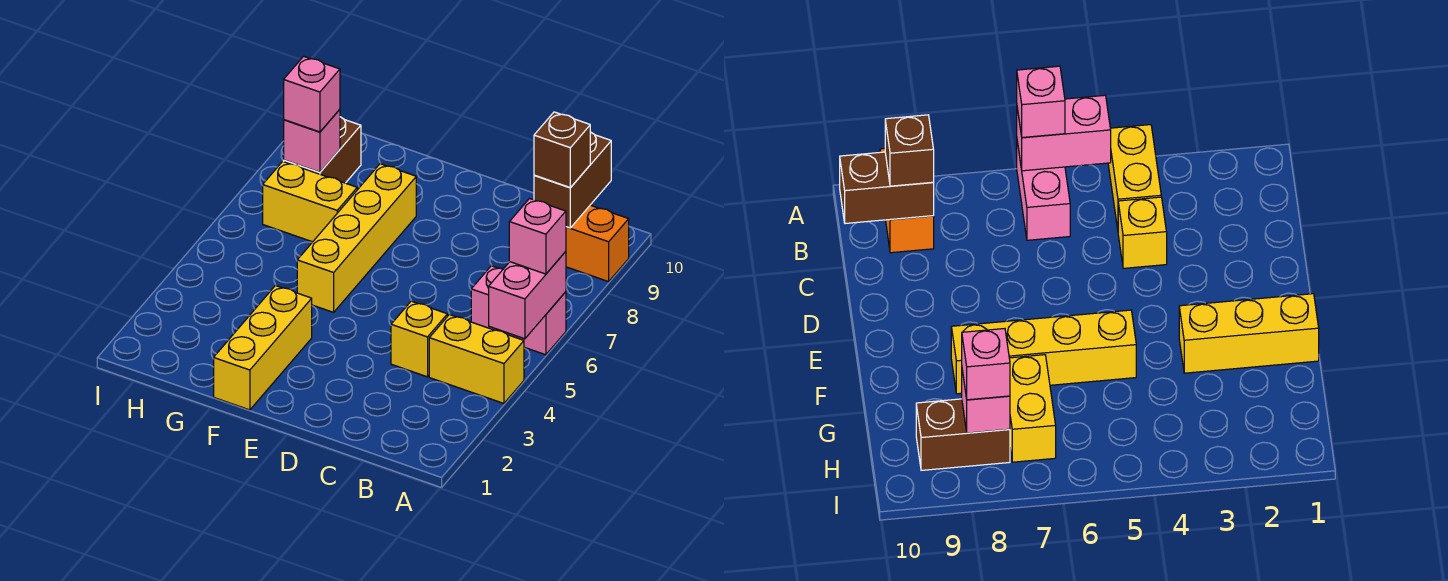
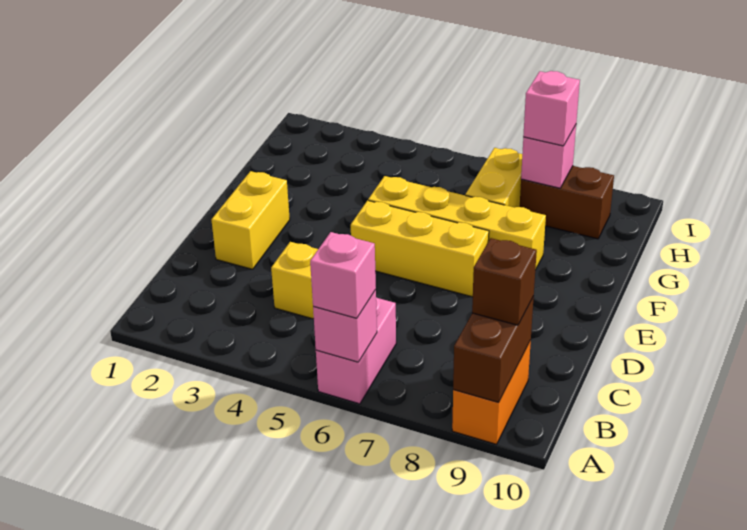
yellow brick A4:B4 level 1 -> yellow brick D2:E2 level 1
pink brick A5:A6 level 2 -> pink brick A6 level 2
brown brick B9:B10 level 2 -> brown brick A9:B9 level 2
yellow brick F1:F3 level 1 -> yellow brick E5:E7 level 1

